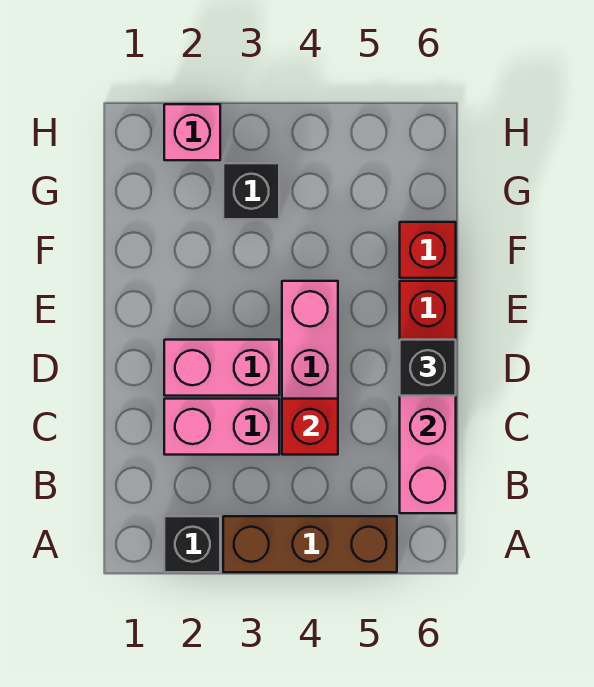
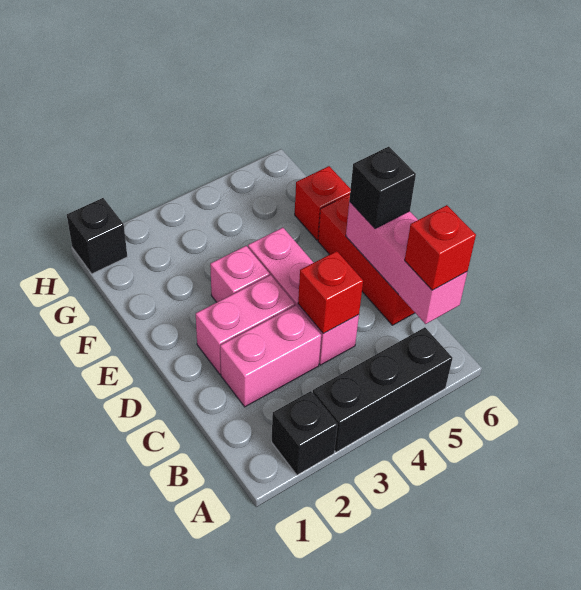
brown brick A3:A5 level 1 -> black brick A3:A5 level 1
none -> red brick B6 level 3
black brick G3 level 1 -> black brick H1 level 1
pink brick H2 level 1 -> pink brick E3 level 1

